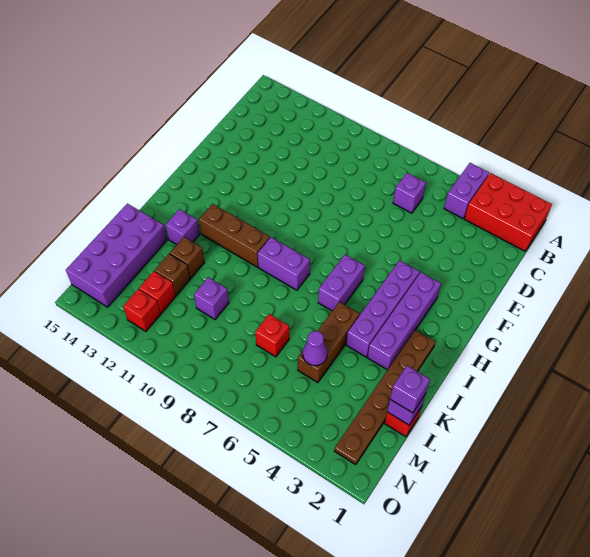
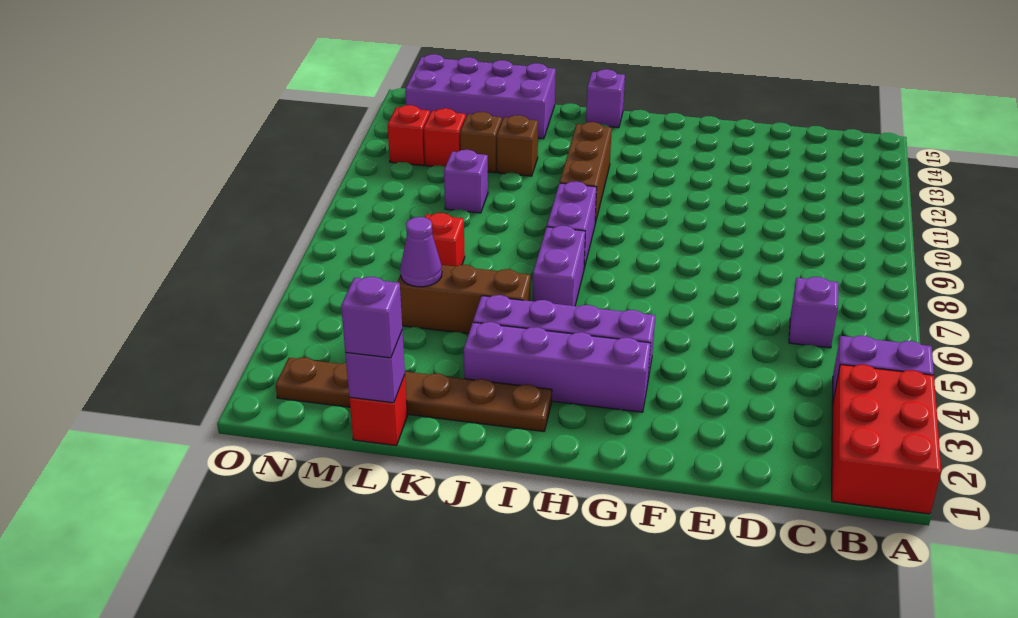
purple brick H6:I6 level 1 -> purple brick I6:I7 level 1
purple brick J13 level 1 -> purple brick I15 level 1

